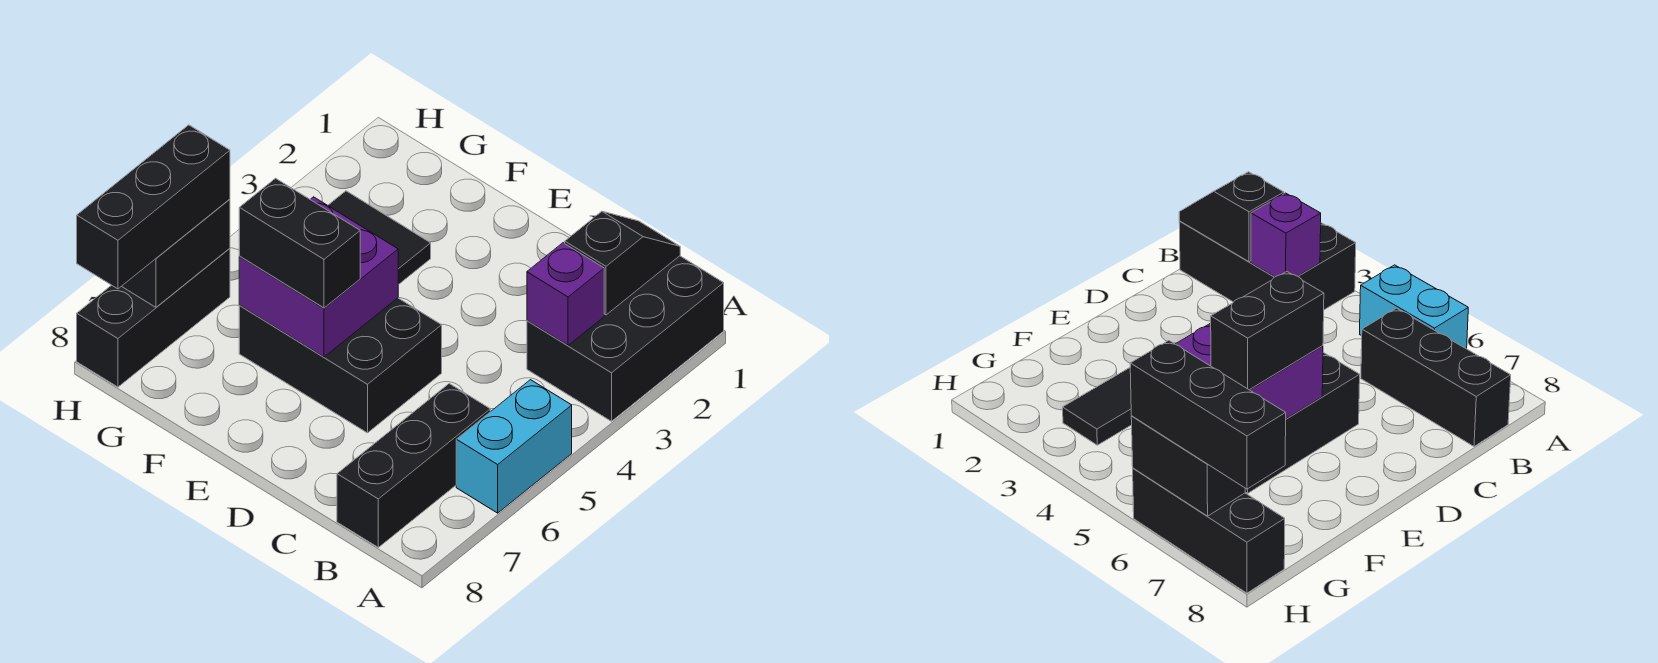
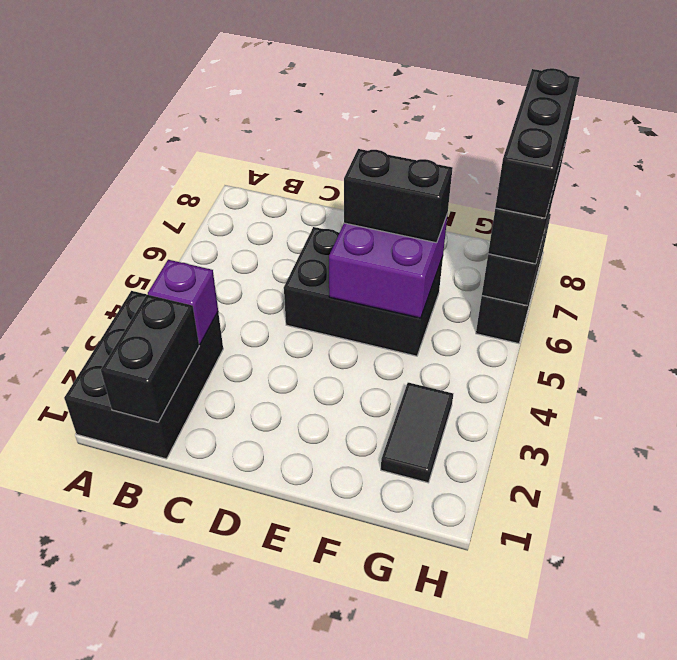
cyan brick A5:A6 level 1 -> none
black slope B1:B2 level 2 top 2 -> black brick B1:B2 level 2
black brick B6:B8 level 1 -> black brick H6:H8 level 4
black tile F3:G3 level 1 -> black tile G2:G3 level 1

